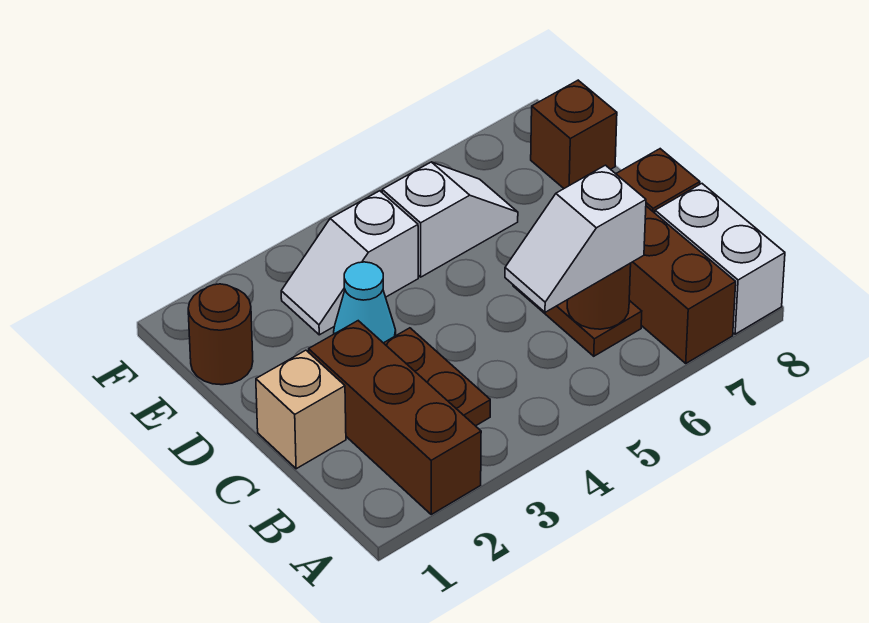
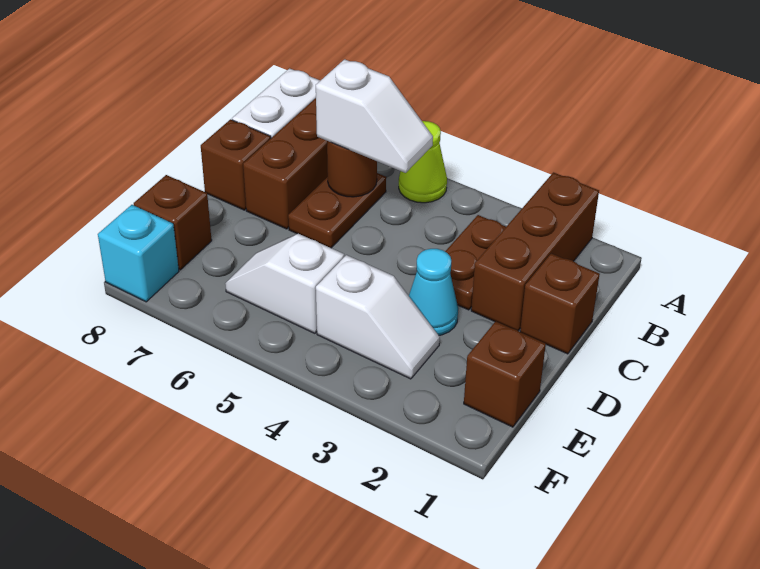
none -> lime cone A5 level 1
tan brick C1 level 1 -> brown brick C1 level 1
brown round brick E1 level 1 -> brown brick E1 level 1
none -> cyan brick F8 level 1

